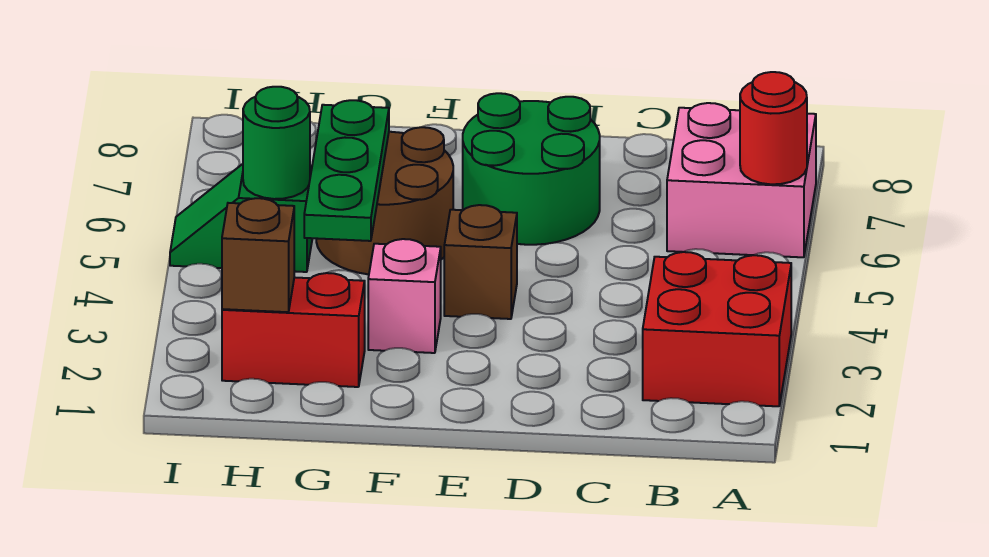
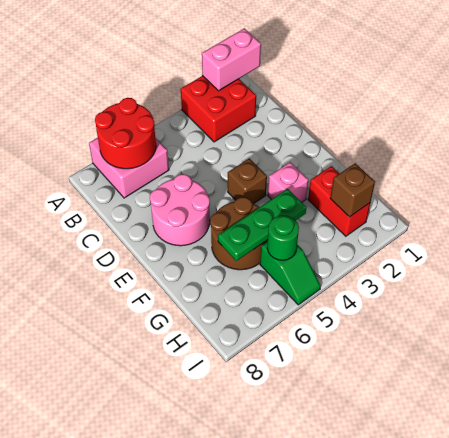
none -> pink brick A1:A2 level 2
red round brick A6 level 2 -> red round brick A6:B7 level 2
green round brick D6:E7 level 1 -> pink round brick D6:E7 level 1

